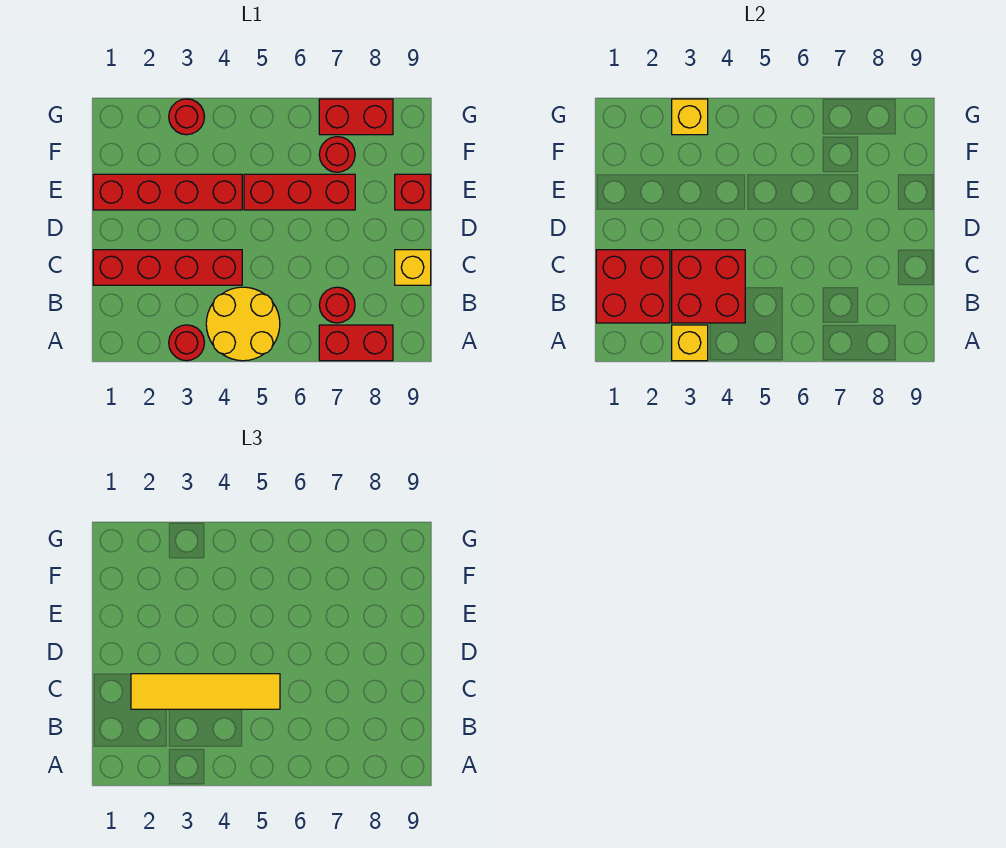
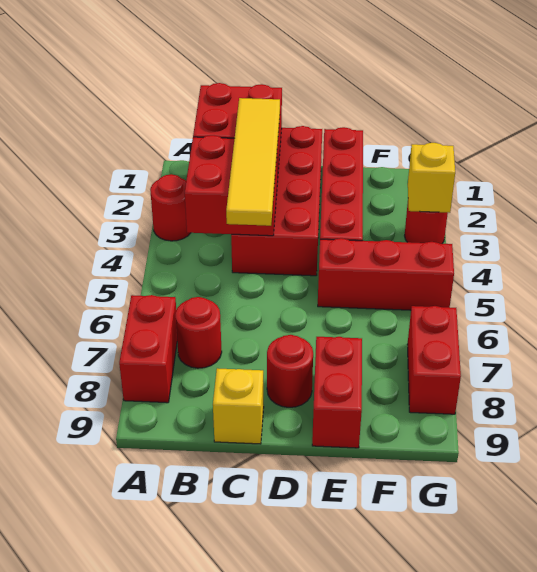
yellow brick A3 level 2 -> none
yellow round brick A4:B5 level 1 -> none
red brick C1:C4 level 1 -> red brick C1:D4 level 1
red brick E5:E7 level 1 -> red brick E5:G5 level 1
red brick E9 level 1 -> red brick E8:E9 level 1
red round brick F7 level 1 -> red round brick D8 level 1

